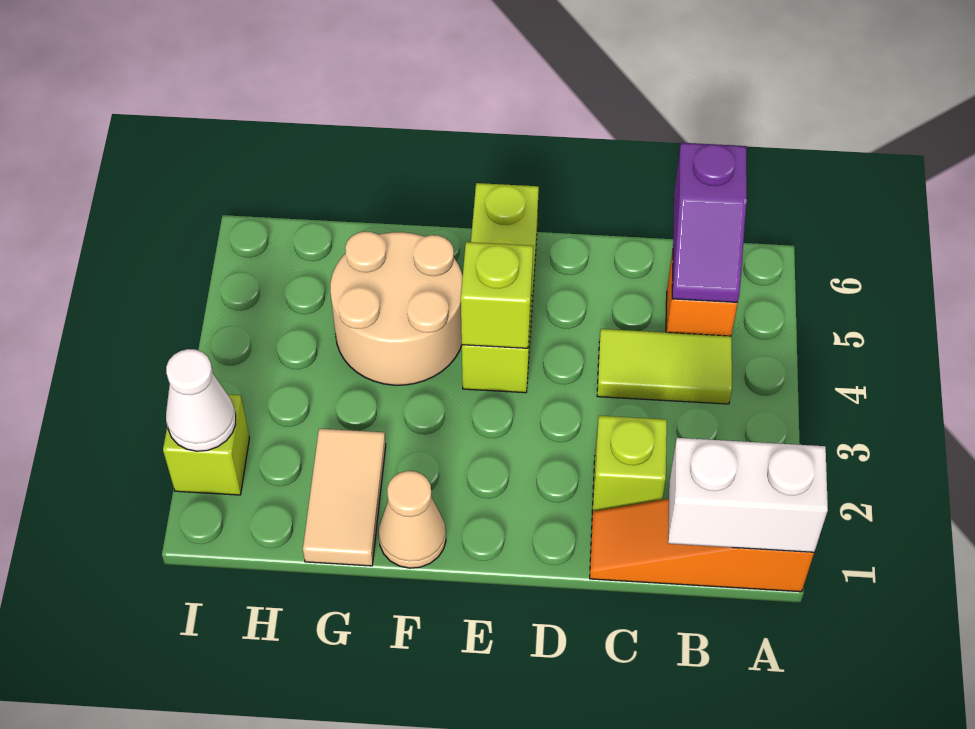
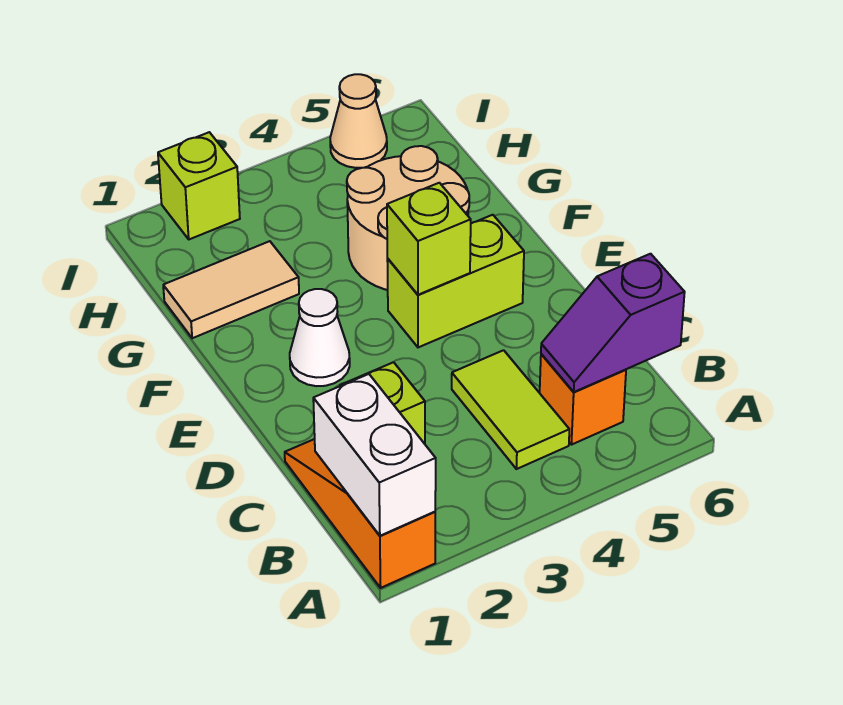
lime brick E4:E6 level 1 -> lime brick E4:E5 level 1
tan cone F1 level 1 -> tan cone I5 level 1
white cone I2 level 2 -> white cone E2 level 1

